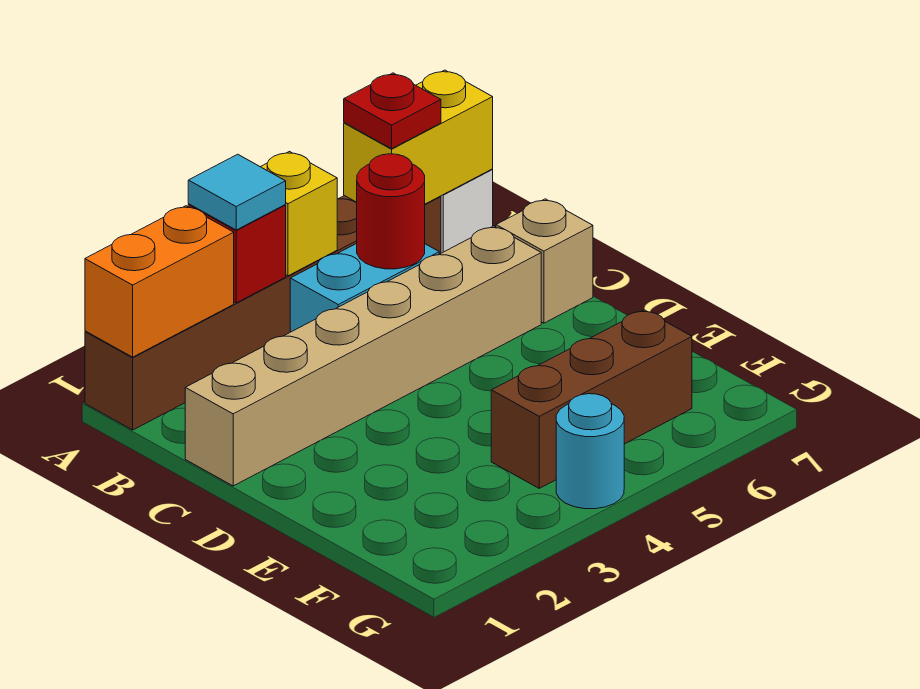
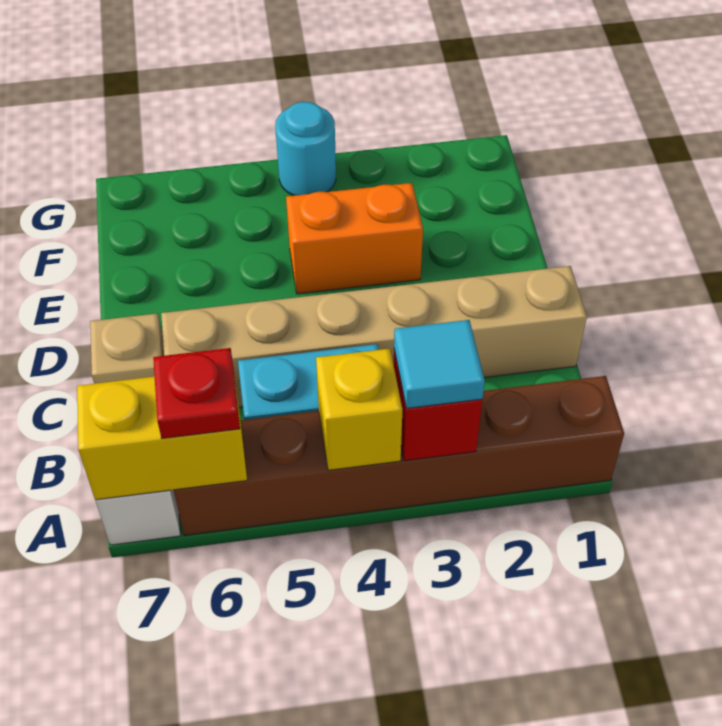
orange brick A1:A2 level 2 -> orange brick E3:E4 level 1
red round brick B5 level 2 -> none
brown brick F4:F6 level 1 -> none

